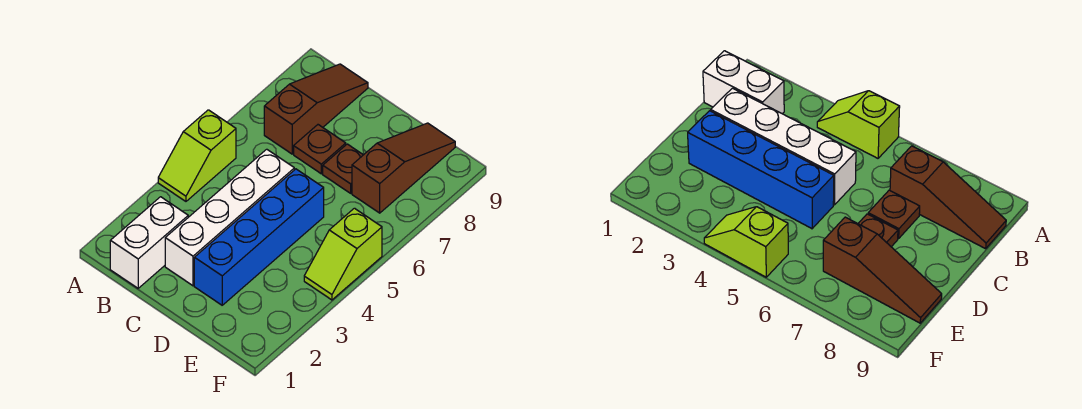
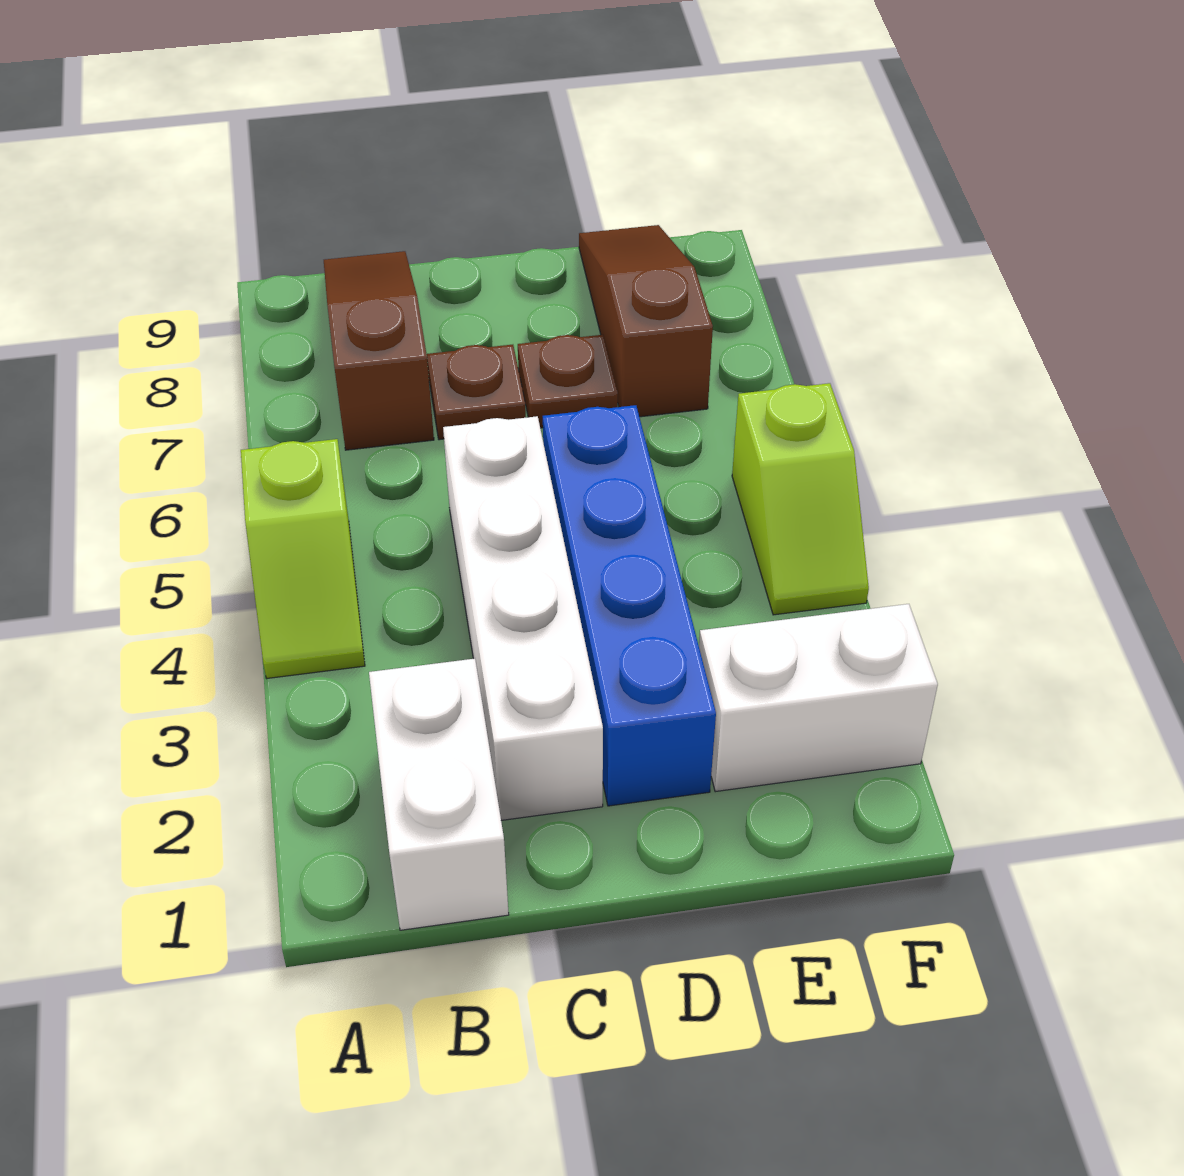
none -> white brick E2:F2 level 1

